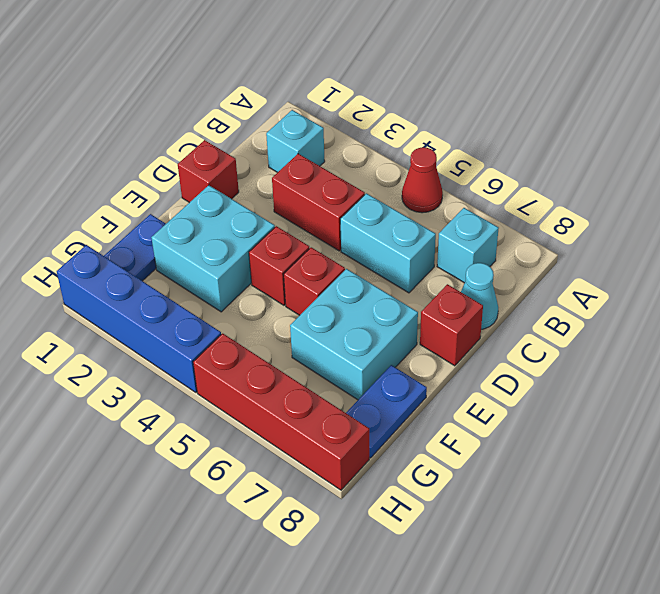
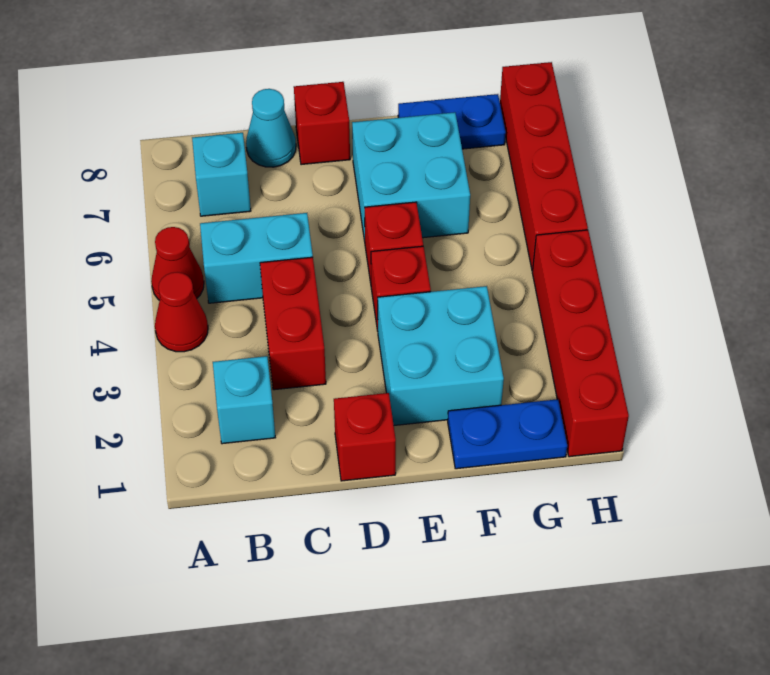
none -> red cone A4 level 1
cyan brick C5:C6 level 1 -> cyan brick B5:C5 level 1
blue brick H1:H4 level 1 -> red brick H1:H4 level 1

